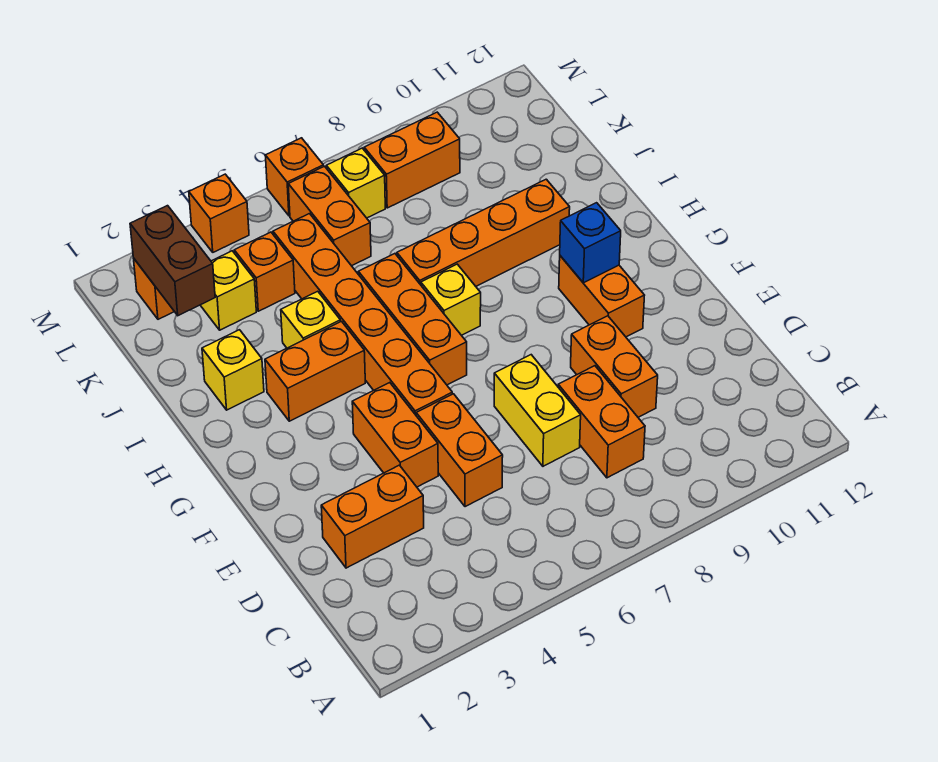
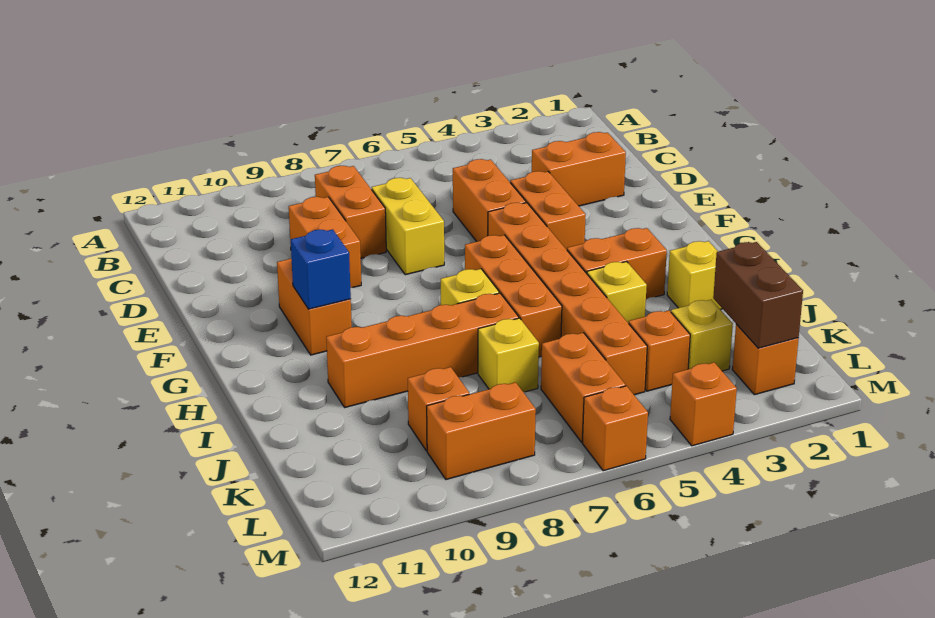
none -> orange brick K9 level 1
yellow brick L7 level 1 -> yellow brick J7 level 1

